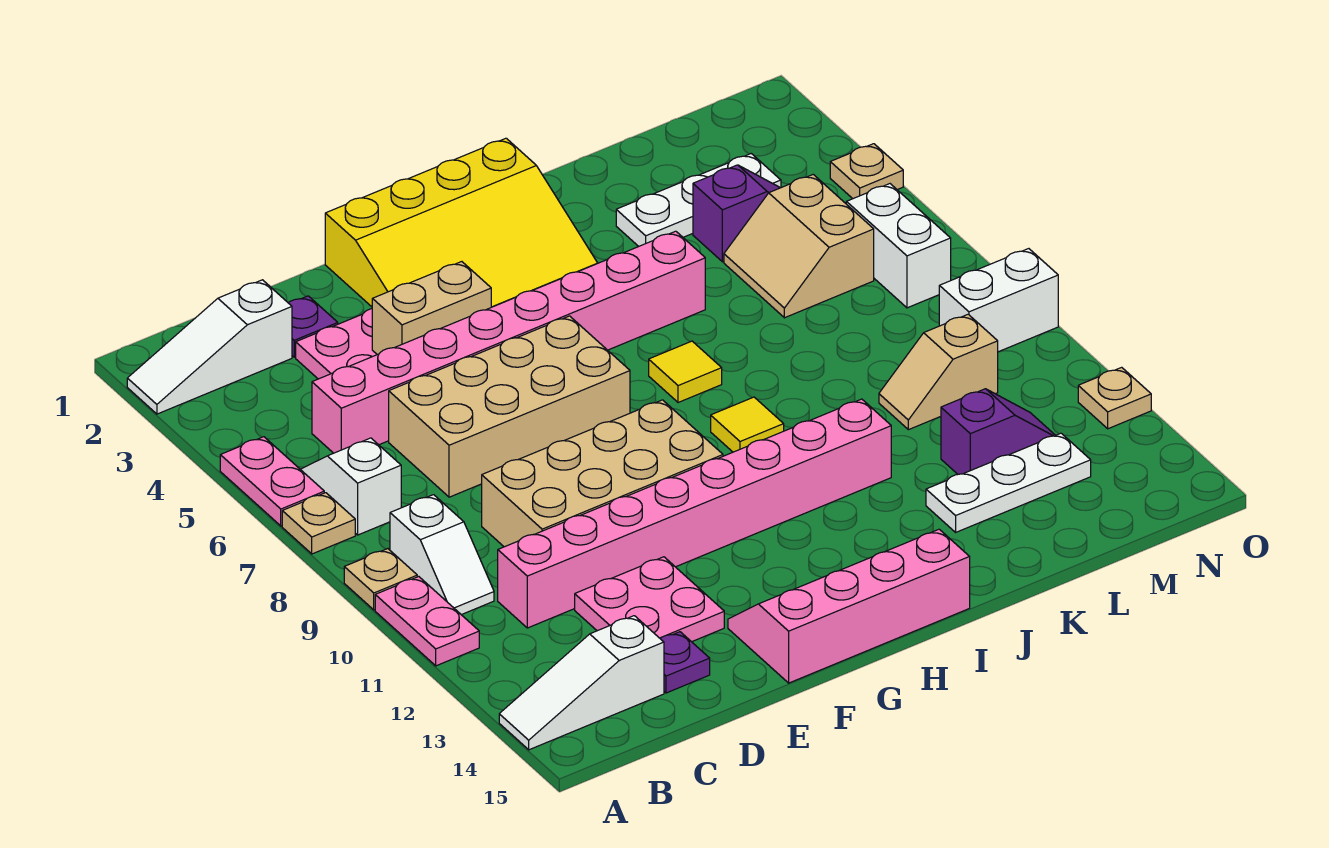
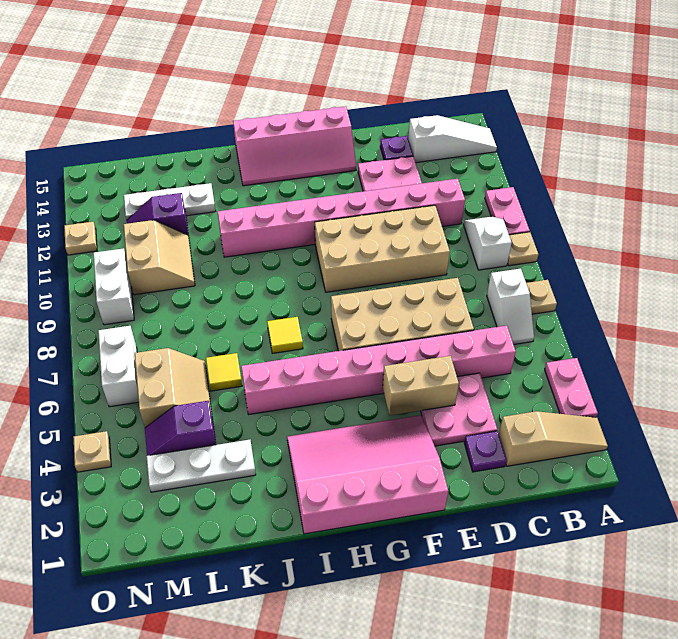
white slope A2:C2 level 1 top C -> tan slope A2:C2 level 1 top C
pink plate A5:A6 level 1 -> pink plate A3:A4 level 1
yellow slope F1:I3 level 1 top 1 -> pink slope F1:I3 level 1 top 1
yellow tile I9 level 1 -> yellow tile K6 level 1
tan slope L10:M10 level 1 top M -> tan slope L10:M11 level 1 top M
white brick N9:O9 level 1 -> white brick N9:N10 level 1

